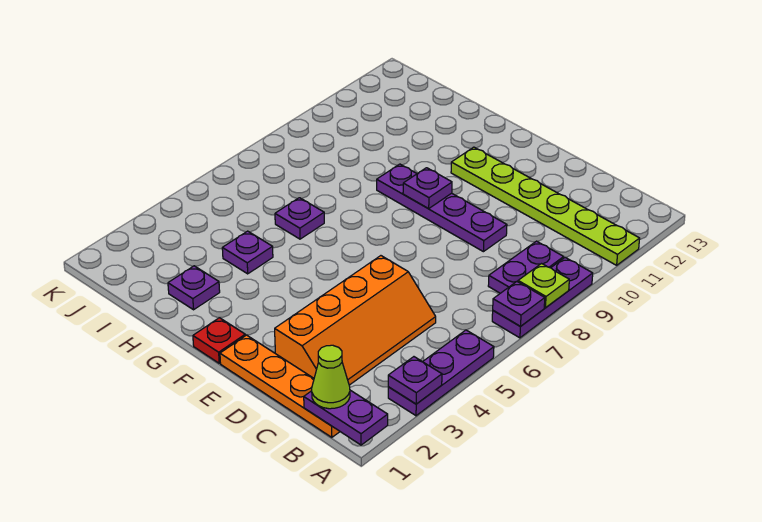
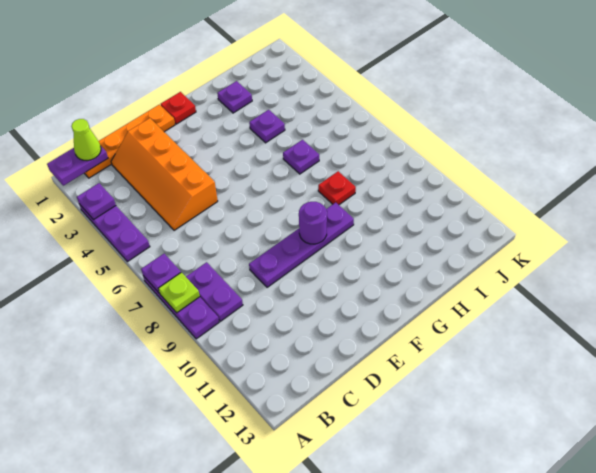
lime plate A11:F11 level 1 -> none
purple plate F9 level 2 -> purple round brick F9 level 2
none -> red plate H8 level 1

